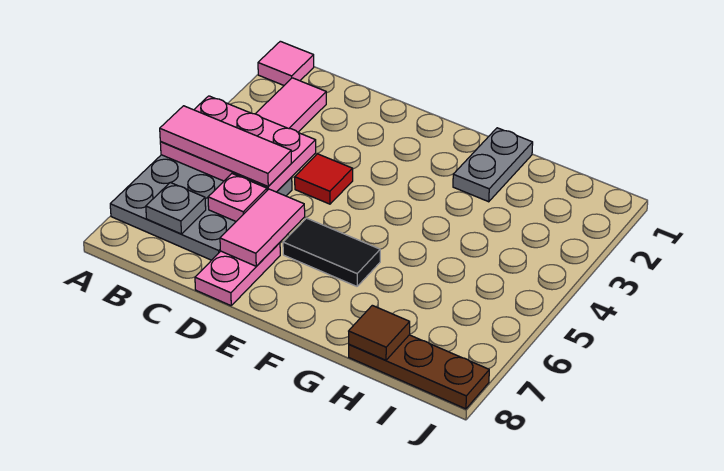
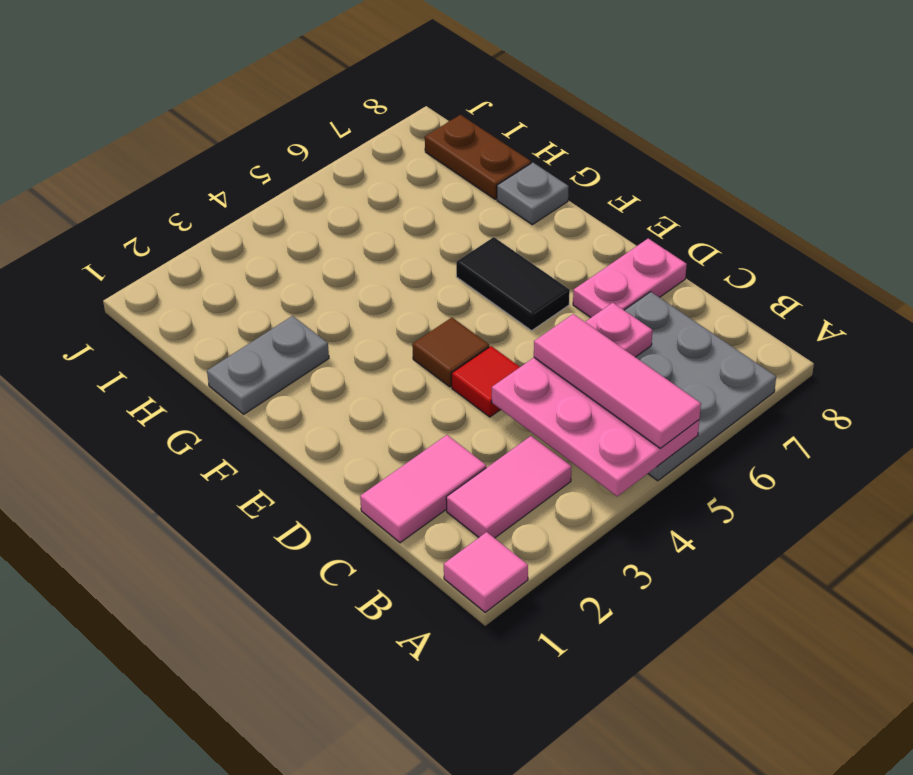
grey plate B7 level 2 -> grey plate G8 level 1
pink tile D6:D7 level 2 -> pink tile C1:C2 level 1
brown plate H8:J8 level 1 -> brown plate H8:I8 level 1
brown tile H8 level 2 -> brown tile E4 level 1

